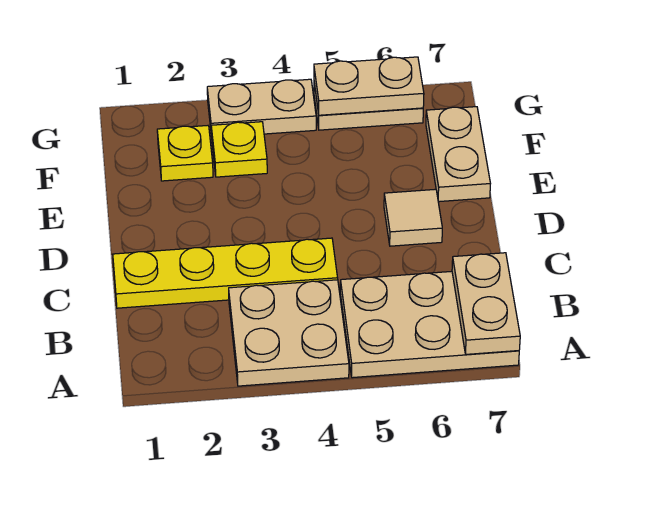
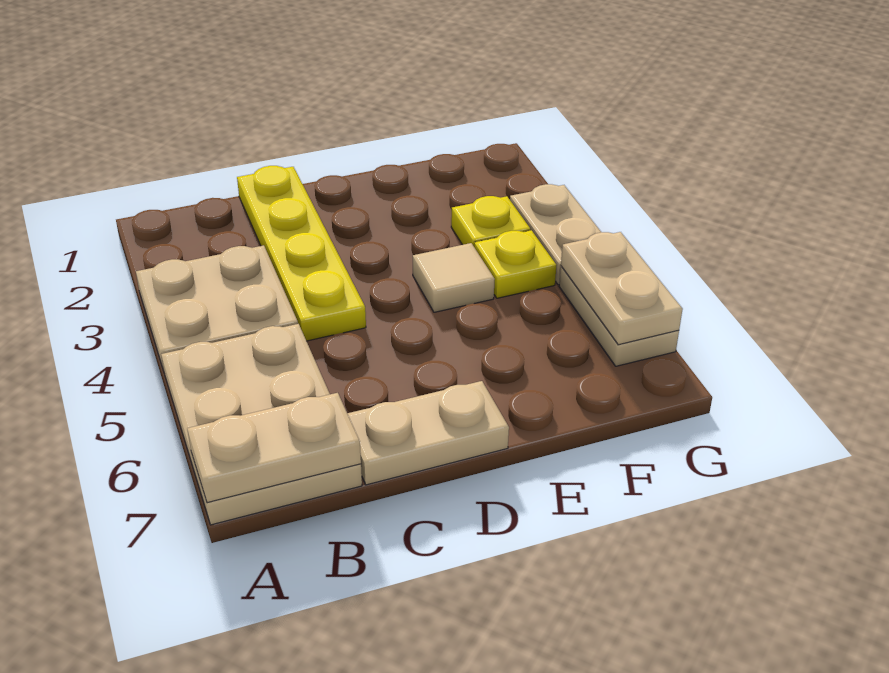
tan tile D6 level 1 -> tan tile E4 level 1
tan plate E7:F7 level 1 -> tan plate C7:D7 level 1
yellow plate F2 level 1 -> yellow plate F4 level 1

